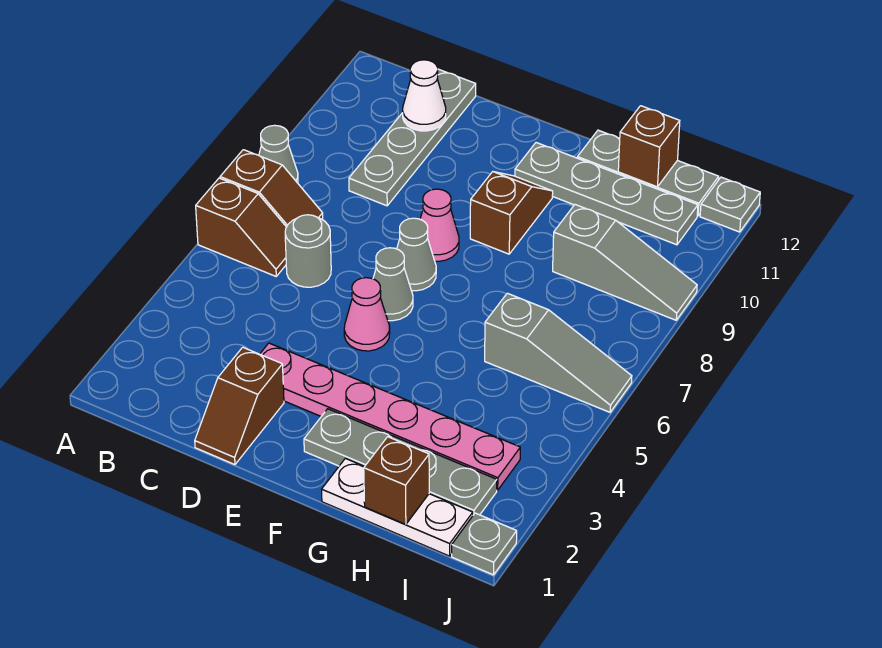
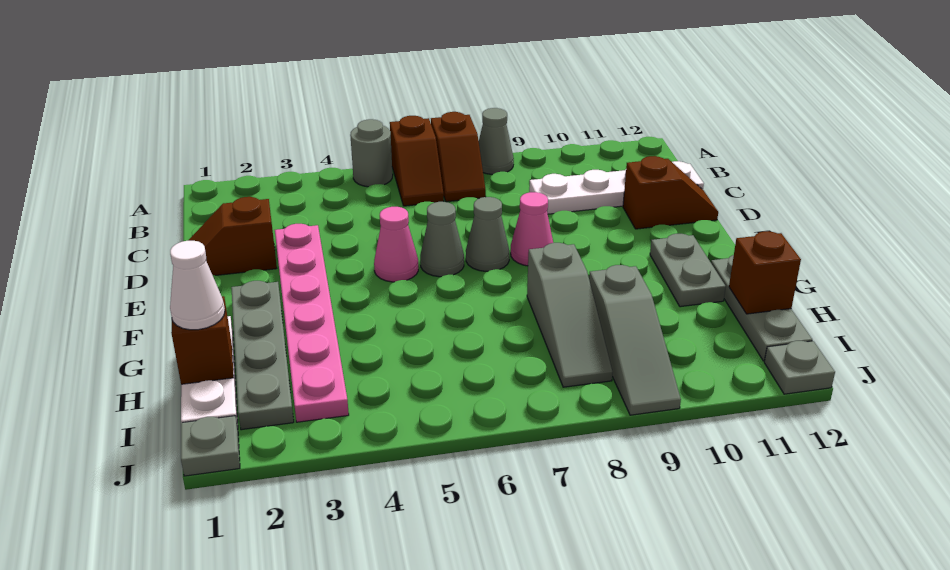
grey round brick C6 level 1 -> grey round brick A5 level 1
grey plate C9:C12 level 1 -> white plate C9:C12 level 1
white cone C11 level 2 -> white cone H1 level 3
brown slope F9:F10 level 1 top 9 -> brown slope D11:D12 level 1 top 11
grey plate F11:I11 level 1 -> grey plate F11:G11 level 1
grey slope H6:J6 level 1 top H -> grey slope G8:I8 level 1 top G

